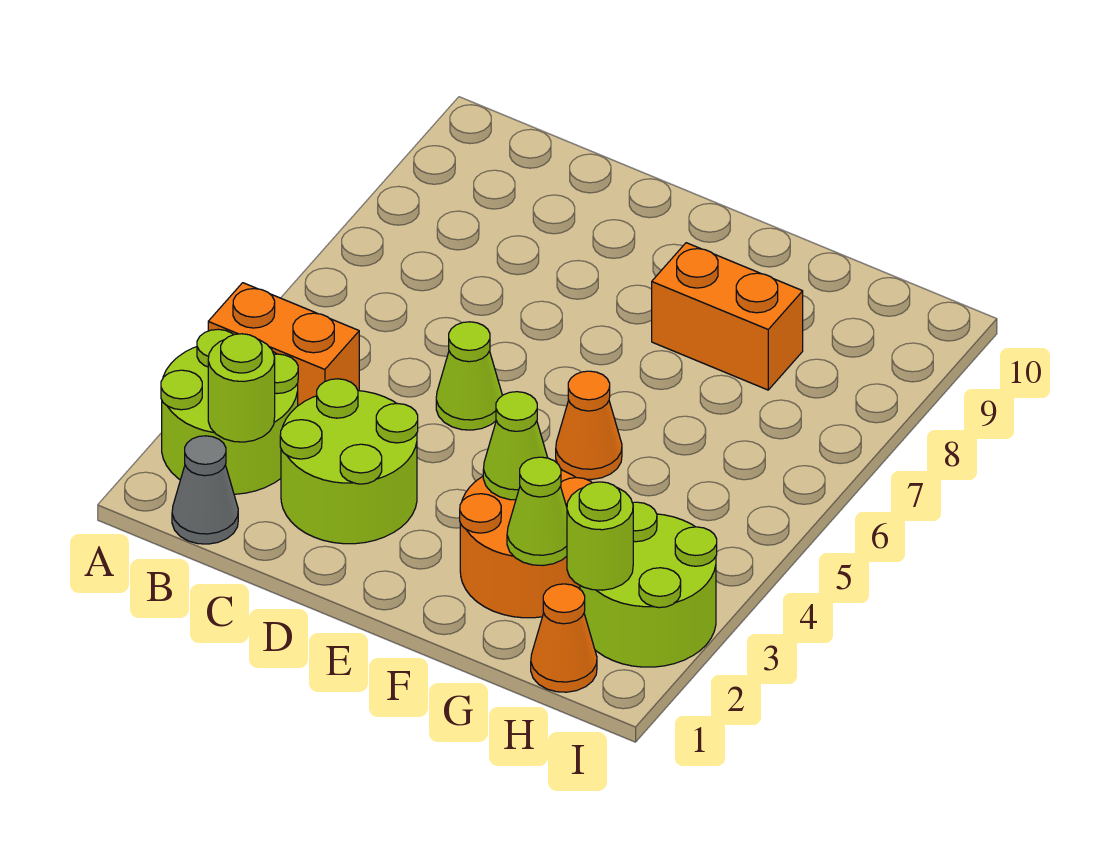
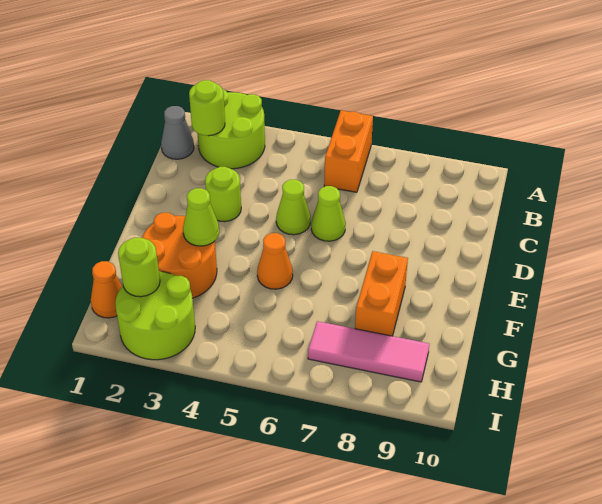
orange brick A4:B4 level 1 -> orange brick A6:B6 level 1
lime round brick C2:D3 level 1 -> lime round brick D3 level 1
lime cone G2 level 2 -> lime cone D6 level 1
none -> pink tile H7:H9 level 1

